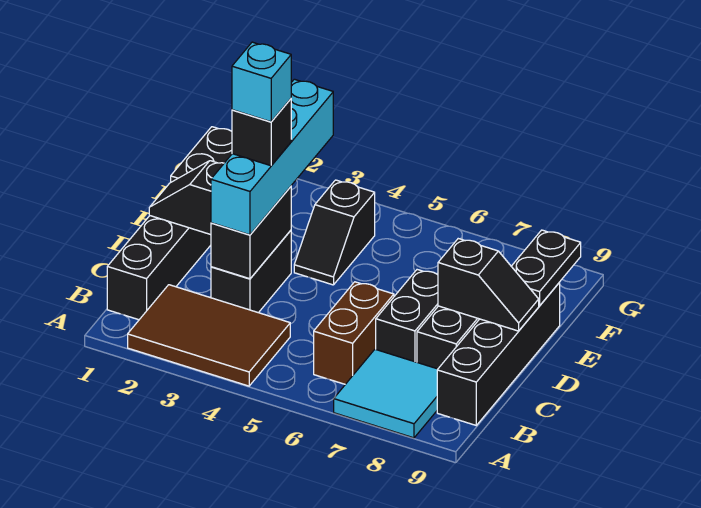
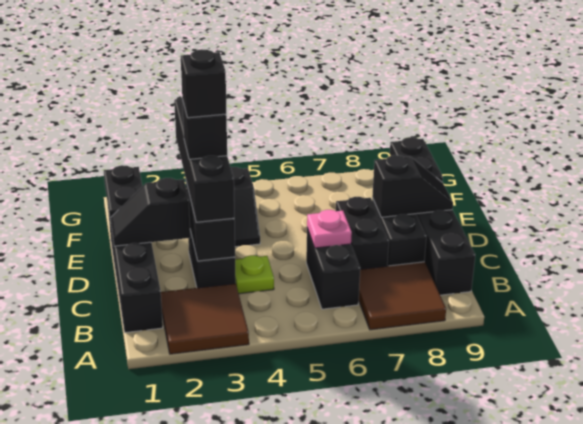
brown tile A2:B4 level 1 -> brown tile A2:B3 level 1
cyan tile A7:B8 level 1 -> brown tile A7:B8 level 1
brown brick B6:C6 level 1 -> black brick B6:C6 level 1
cyan brick C3:F3 level 3 -> black brick C3:F3 level 3
none -> lime plate C4 level 1
none -> pink plate C6 level 2
cyan brick D3 level 5 -> black brick D3 level 5

